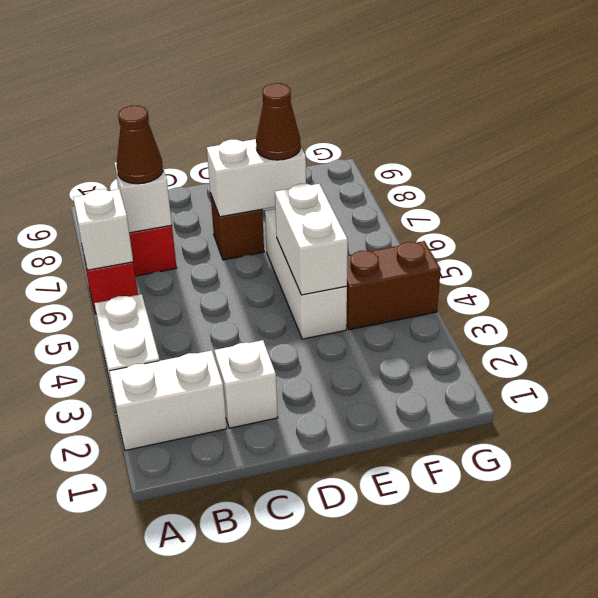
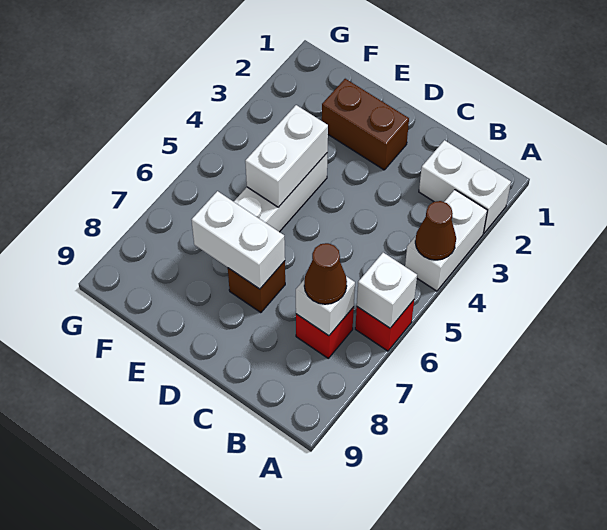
white brick C2 level 1 -> none
brown cone E7 level 3 -> brown cone A4 level 2
brown brick F4:G4 level 1 -> brown brick D2:E2 level 1

